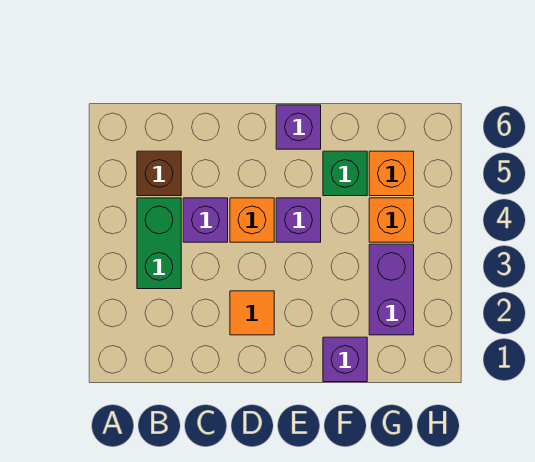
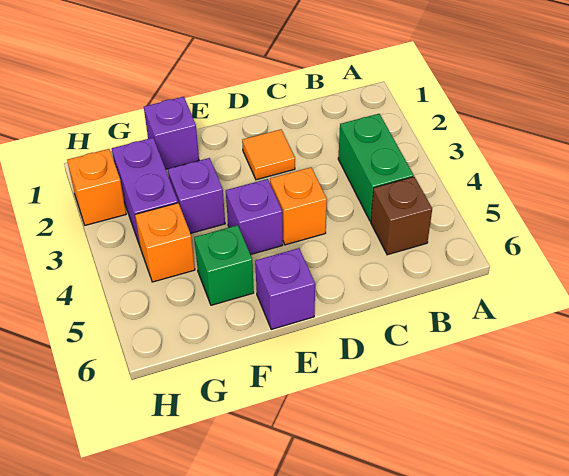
purple brick C4 level 1 -> purple brick F3 level 1
orange brick G5 level 1 -> orange brick H2 level 1

